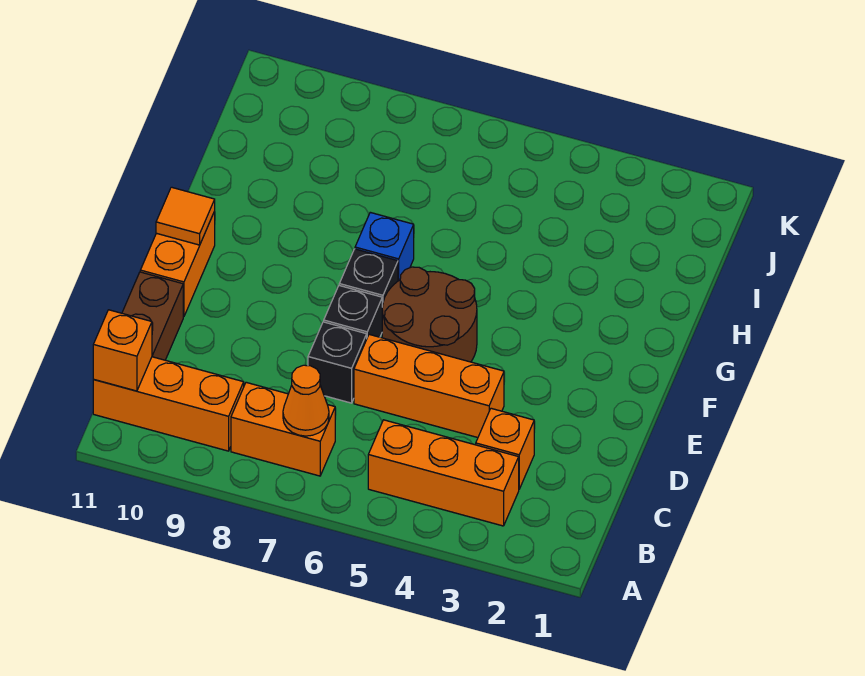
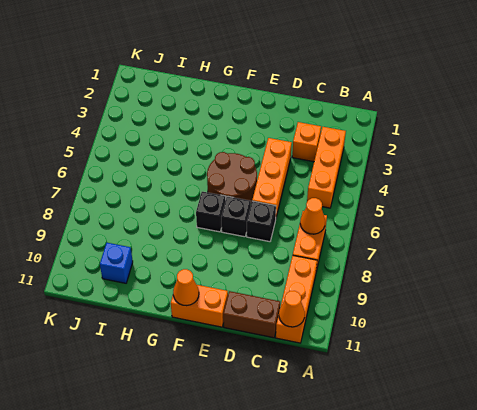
orange brick B11 level 2 -> orange cone B11 level 2
orange tile F11 level 2 -> orange cone F11 level 2
blue brick G7 level 1 -> blue brick I10 level 1

